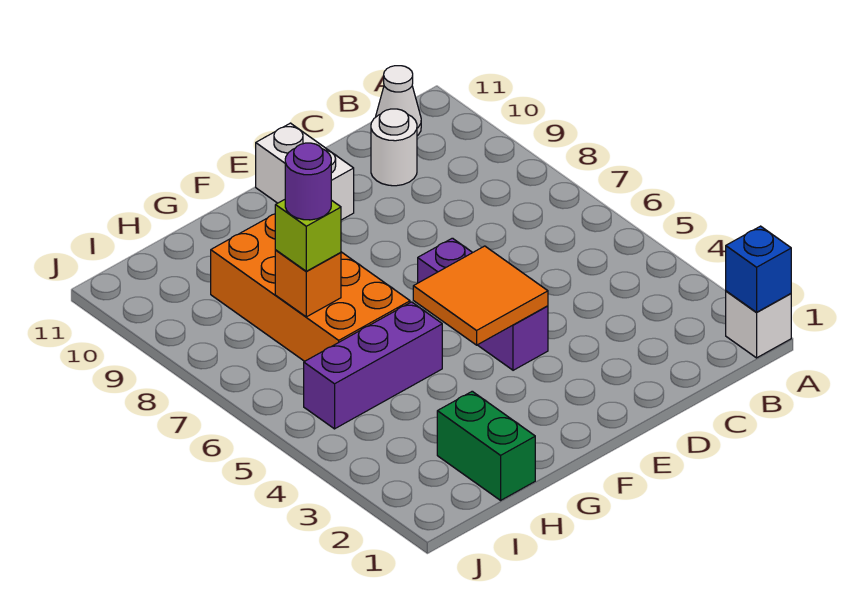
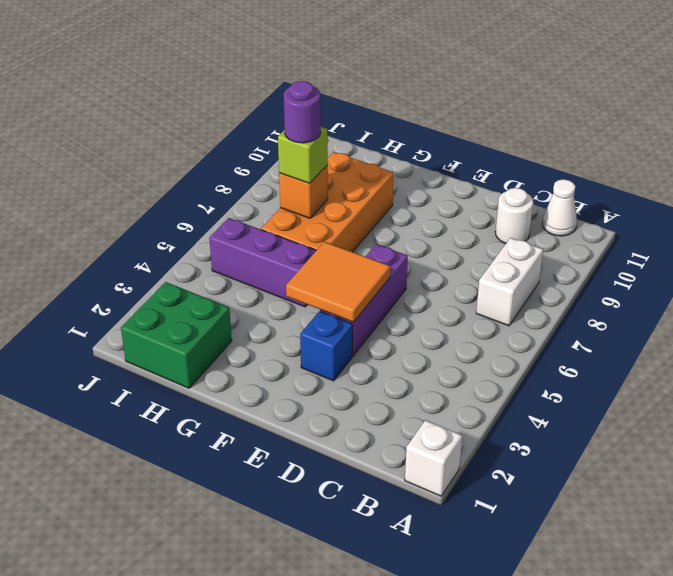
blue brick A1 level 2 -> blue brick E3 level 1
white brick E10:E11 level 1 -> white brick B7:B8 level 1
green brick H1:H2 level 1 -> green brick H1:I2 level 1

